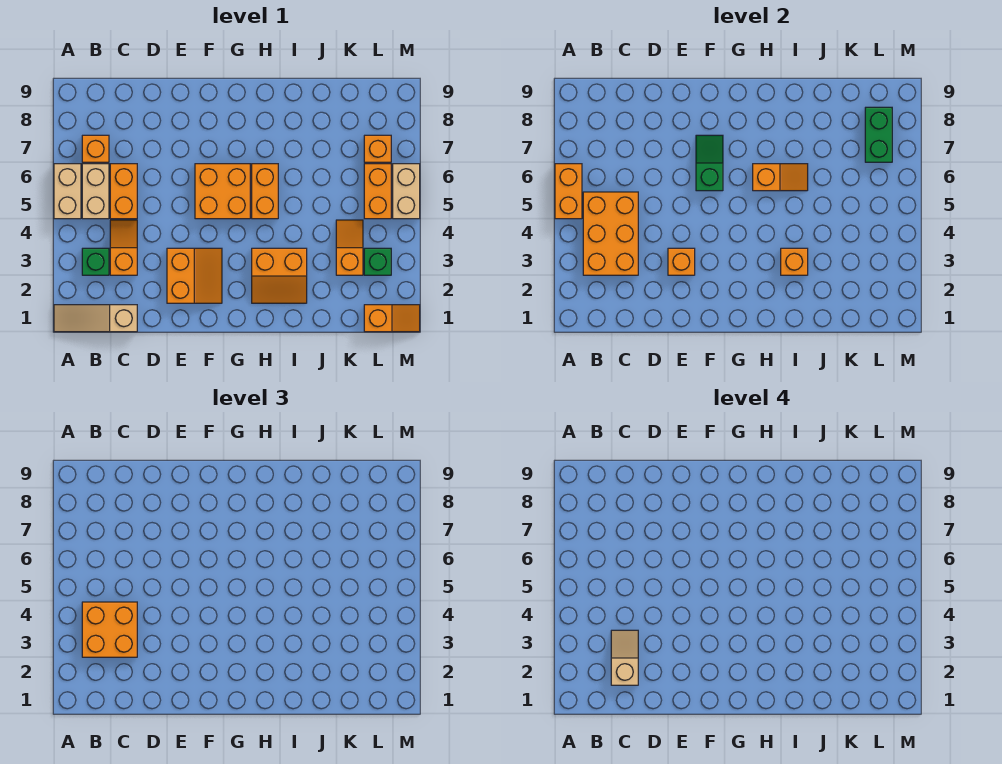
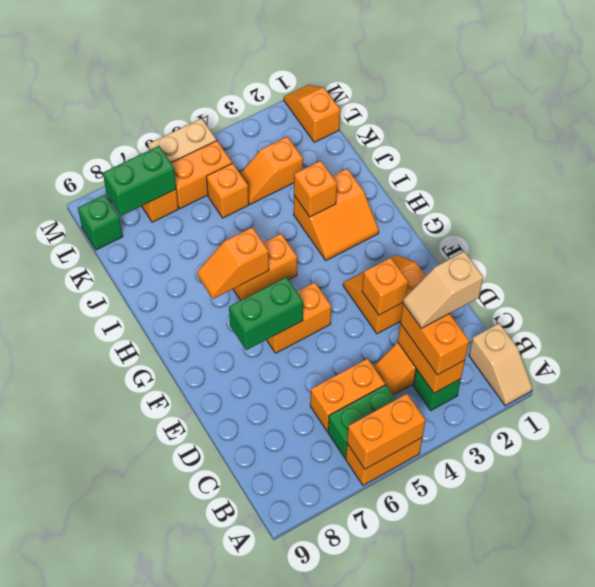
tan slope A1:C1 level 1 top C -> tan slope A1:B1 level 1 top B
tan brick A5:A6 level 1 -> orange brick A5:A6 level 1
orange brick B3:C5 level 2 -> orange brick B3:C3 level 2
orange brick B3:C4 level 3 -> orange brick B3:C3 level 3
tan brick B5:B6 level 1 -> green brick B5:B6 level 1
orange brick B7 level 1 -> orange brick K5 level 1
orange brick F5:G6 level 1 -> orange brick F5:F6 level 1
green slope F6:F7 level 2 top 6 -> green brick F6:F7 level 2
orange slope H2:I3 level 1 top 3 -> orange slope H2:I3 level 1 top I
orange slope H6:I6 level 2 top H -> orange slope H6:H7 level 2 top 6
green brick L3 level 1 -> green brick L9 level 1

